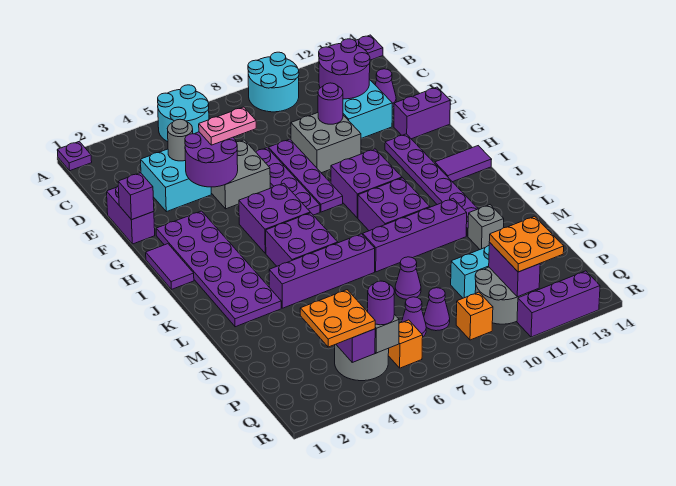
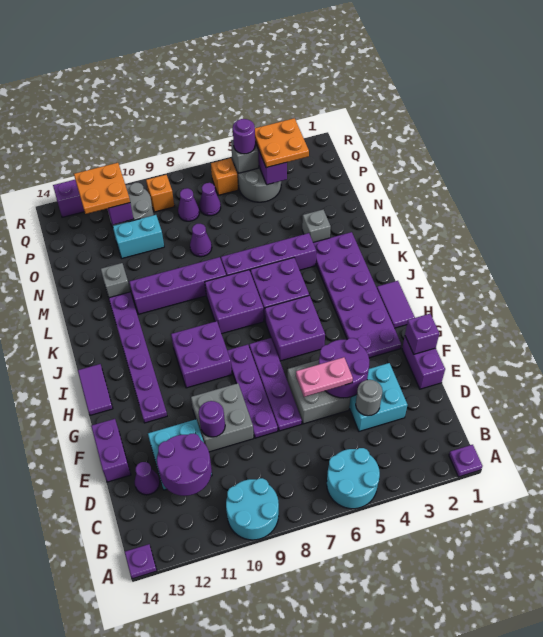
purple brick F13:F14 level 1 -> purple brick E14:F14 level 1
purple tile I13:I14 level 1 -> purple tile H14:I14 level 1
purple brick J9:K10 level 1 -> purple brick J7:K8 level 1
none -> grey brick M3 level 1

